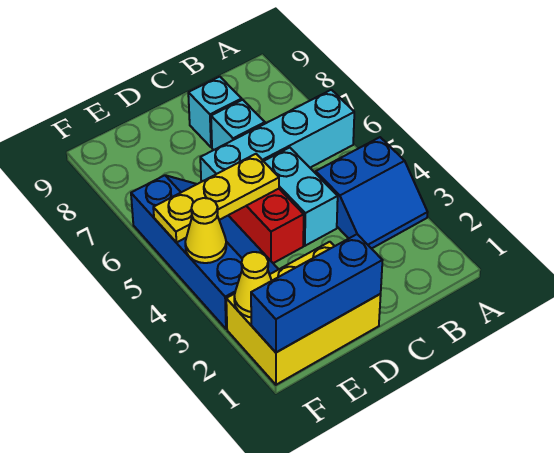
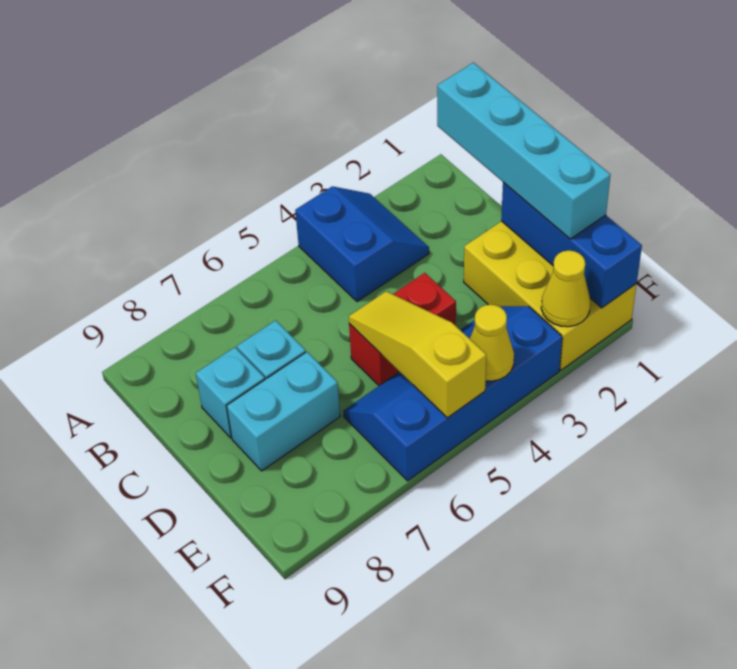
cyan brick A6:D6 level 1 -> cyan brick B1:E1 level 3
cyan brick C4:C5 level 1 -> cyan brick D7:D8 level 1
yellow plate D5:F5 level 2 -> yellow slope D5:F5 level 2 top F

